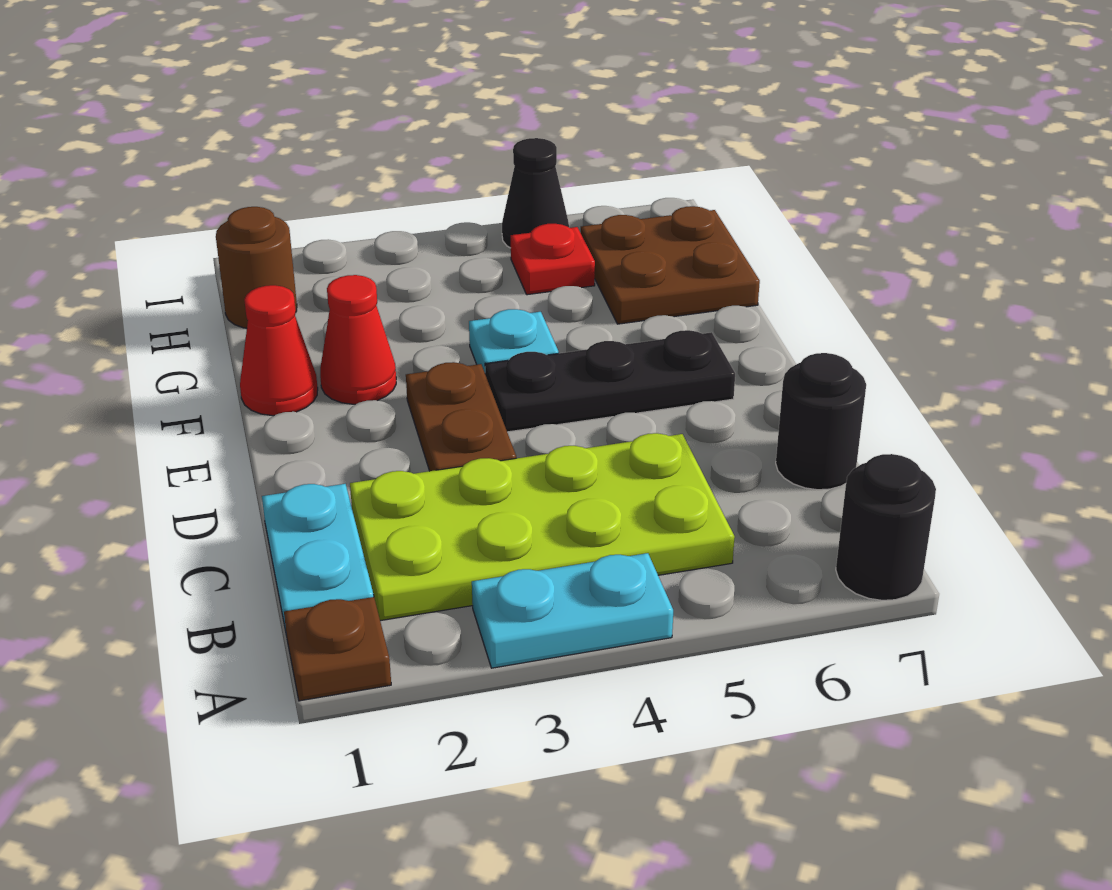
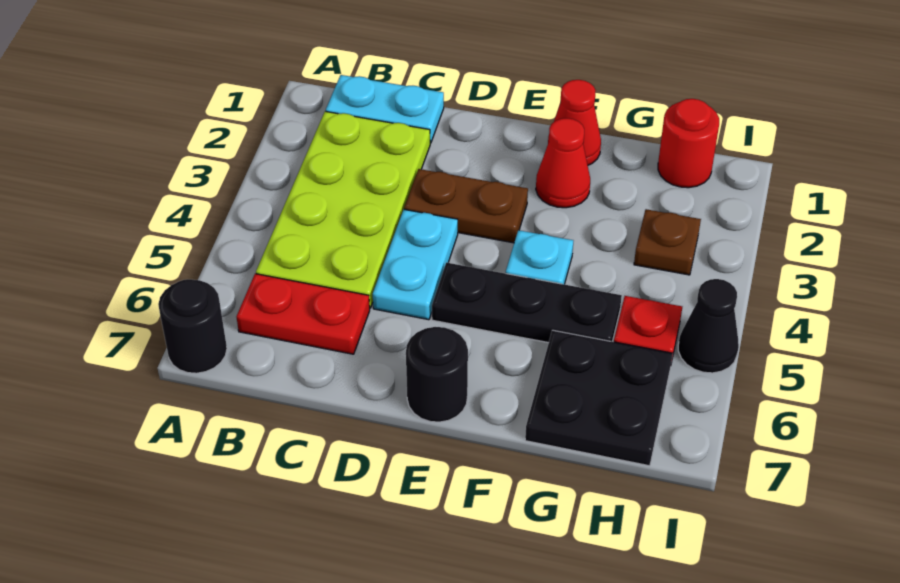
brown plate A1 level 1 -> brown plate H3 level 1
cyan plate A3:A4 level 1 -> cyan plate D4:D5 level 1
none -> red plate B6:C6 level 1
black round brick C7 level 1 -> black round brick E7 level 1
black plate E4:E6 level 1 -> black plate E5:G5 level 1
brown plate G6:H7 level 1 -> black plate G6:H7 level 1
brown round brick H1 level 1 -> red round brick H1 level 1

